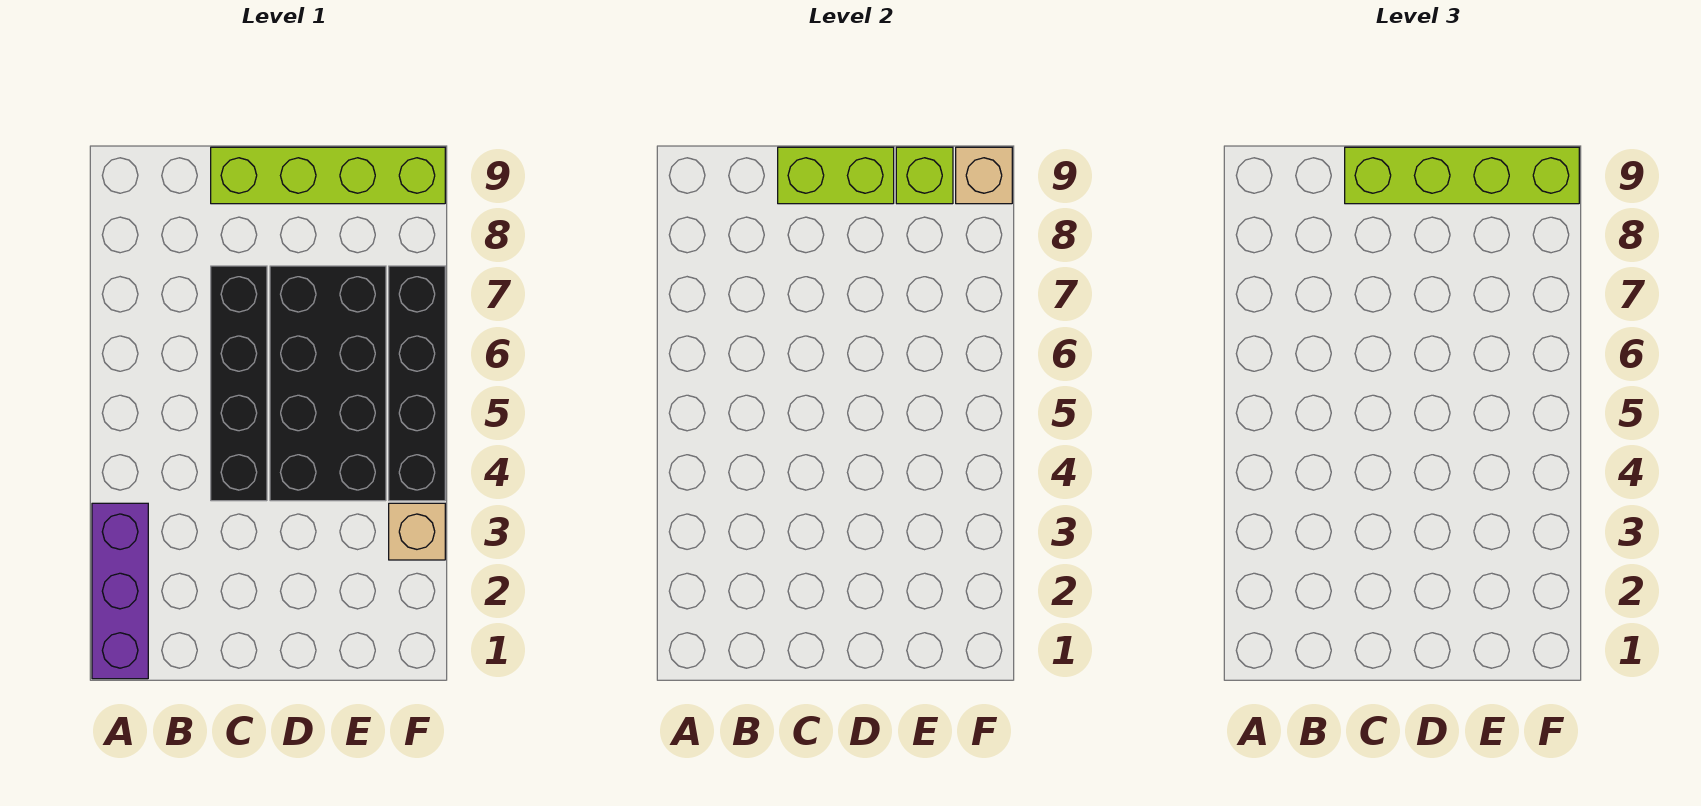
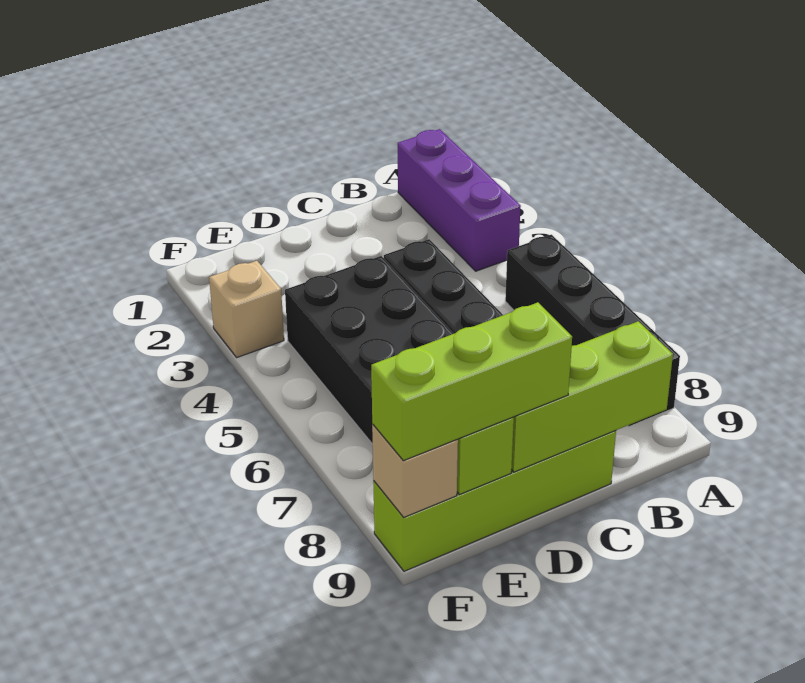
lime brick C9:D9 level 2 -> lime brick B9:D9 level 2
lime brick C9:F9 level 3 -> lime brick D9:F9 level 3
black brick F4:F7 level 1 -> black brick A5:A8 level 1

